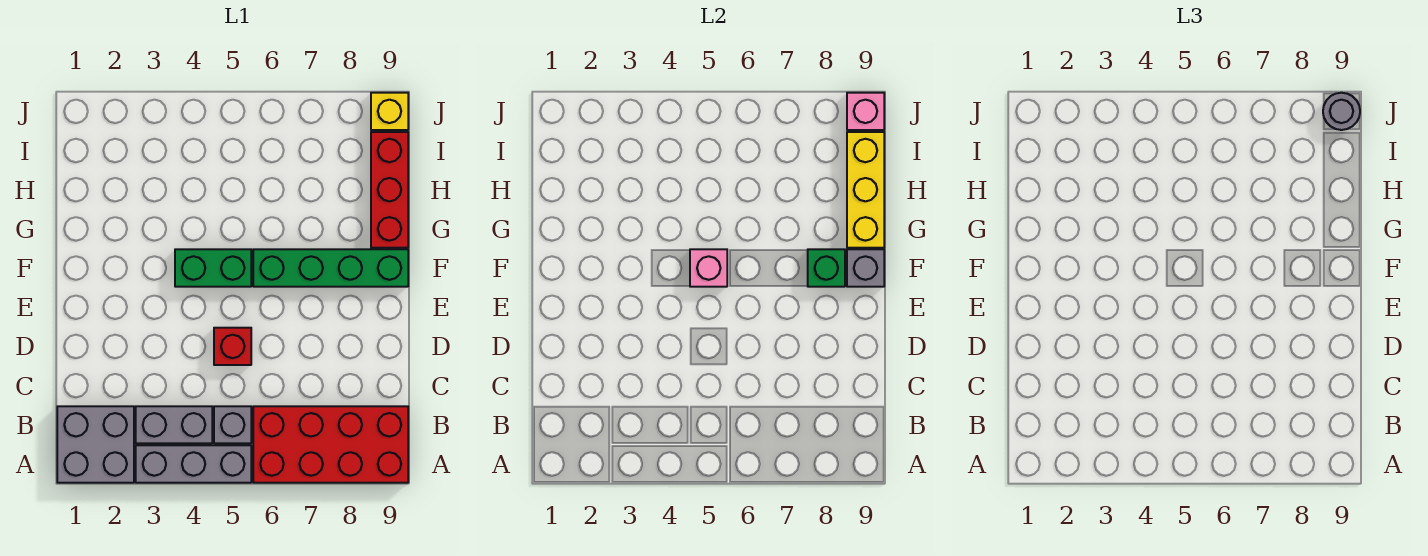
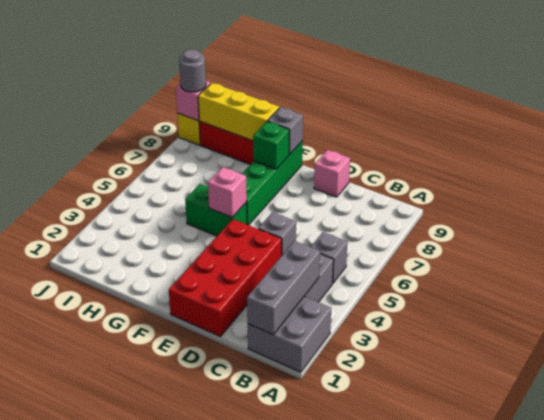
grey brick A3:A5 level 1 -> grey brick B1:B3 level 2
red brick A6:B9 level 1 -> red brick D1:E4 level 1
red brick D5 level 1 -> grey brick D5 level 1
none -> pink brick D9 level 1
green brick F4:F5 level 1 -> green brick F5:G5 level 1

